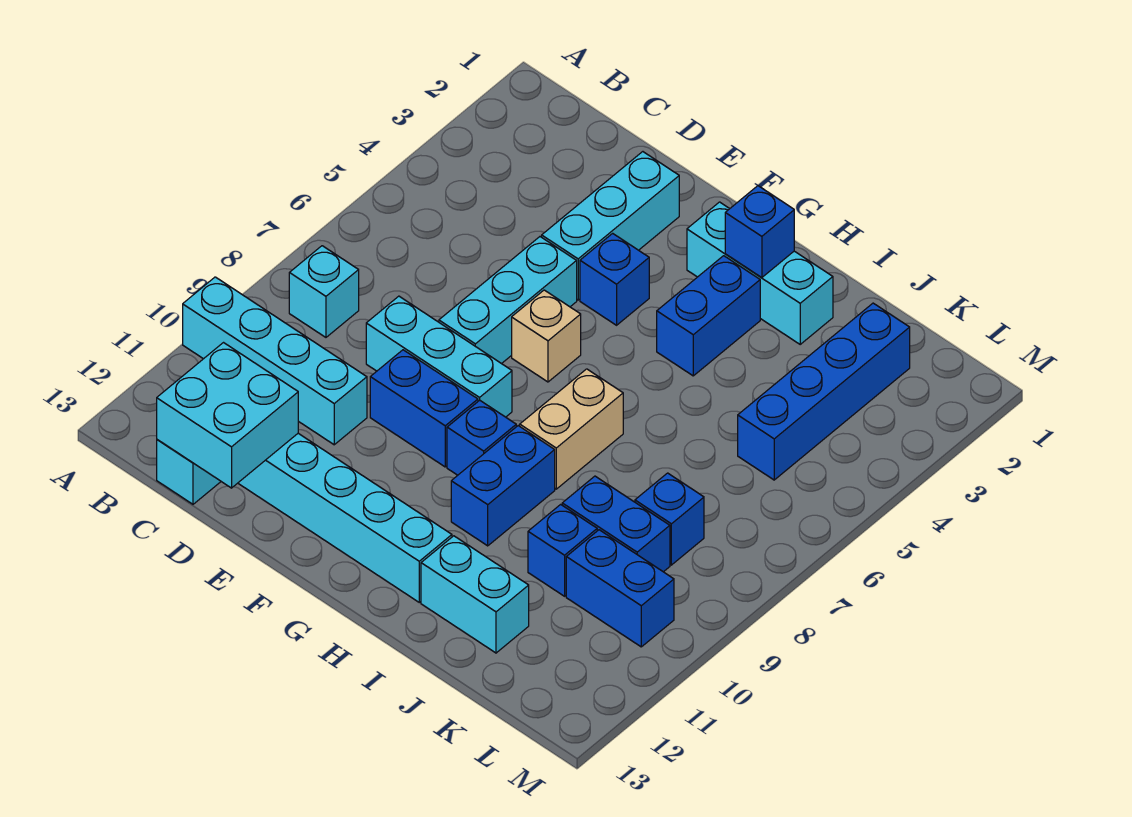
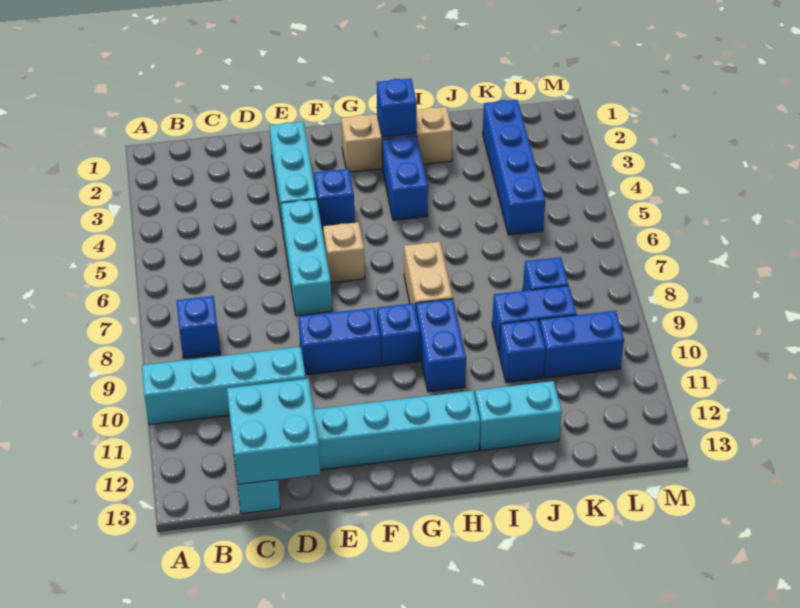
cyan brick B8 level 1 -> blue brick B8 level 1
cyan brick D8:F8 level 1 -> none
cyan brick G2:I2 level 1 -> tan brick G2:I2 level 1

